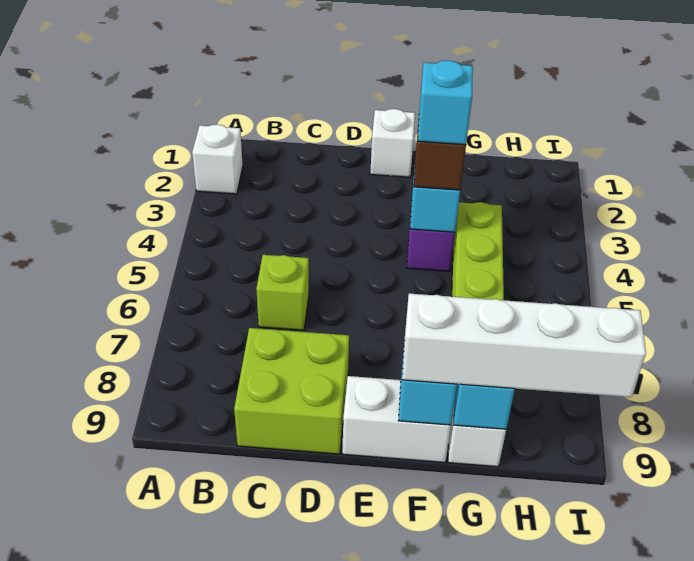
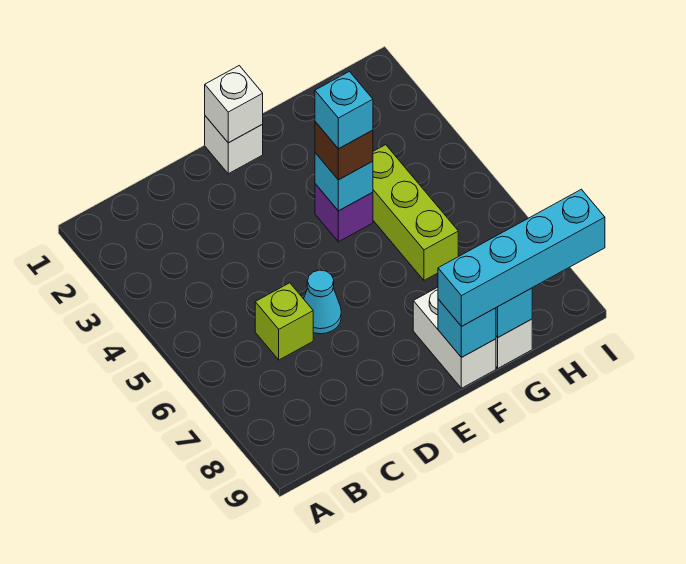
white brick A2 level 1 -> white brick E1 level 2
lime brick C8:D9 level 1 -> none
none -> cyan cone D6 level 1
white brick E9:F9 level 1 -> white brick F8:F9 level 1
white brick F9:I9 level 3 -> cyan brick F9:I9 level 3

